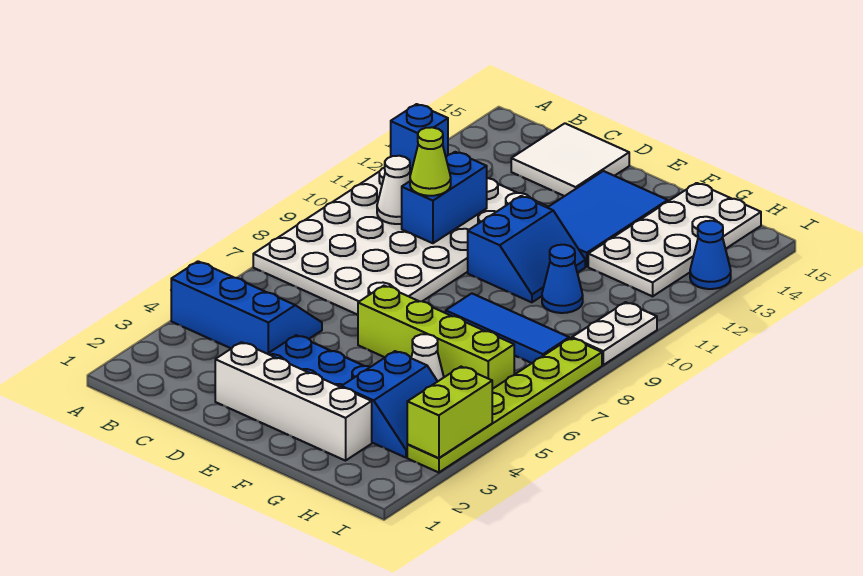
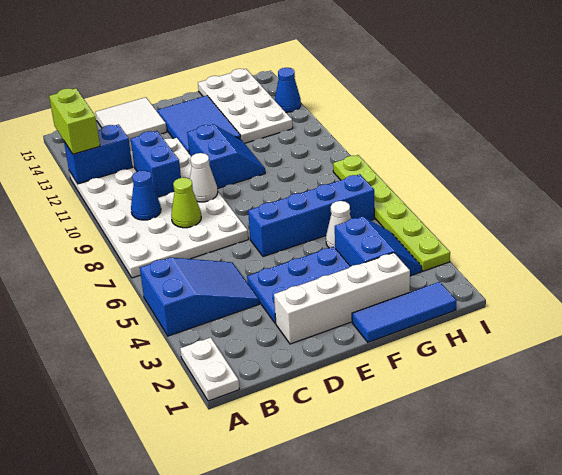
blue slope A4:C5 level 1 top 4 -> blue slope A4:C5 level 1 top A
blue brick A12 level 2 -> blue brick A12:B12 level 2
white cone B10 level 2 -> white cone D9 level 2
lime cone C10 level 3 -> lime cone C8 level 2
lime brick E6:H6 level 1 -> blue brick E6:H6 level 1
blue tile F8:H8 level 1 -> blue tile F1:H1 level 1
blue cone G10 level 1 -> blue cone B9 level 2
lime brick I3:I4 level 2 -> lime brick A12:A13 level 3
white plate I9:I10 level 1 -> white plate A1:A2 level 1

